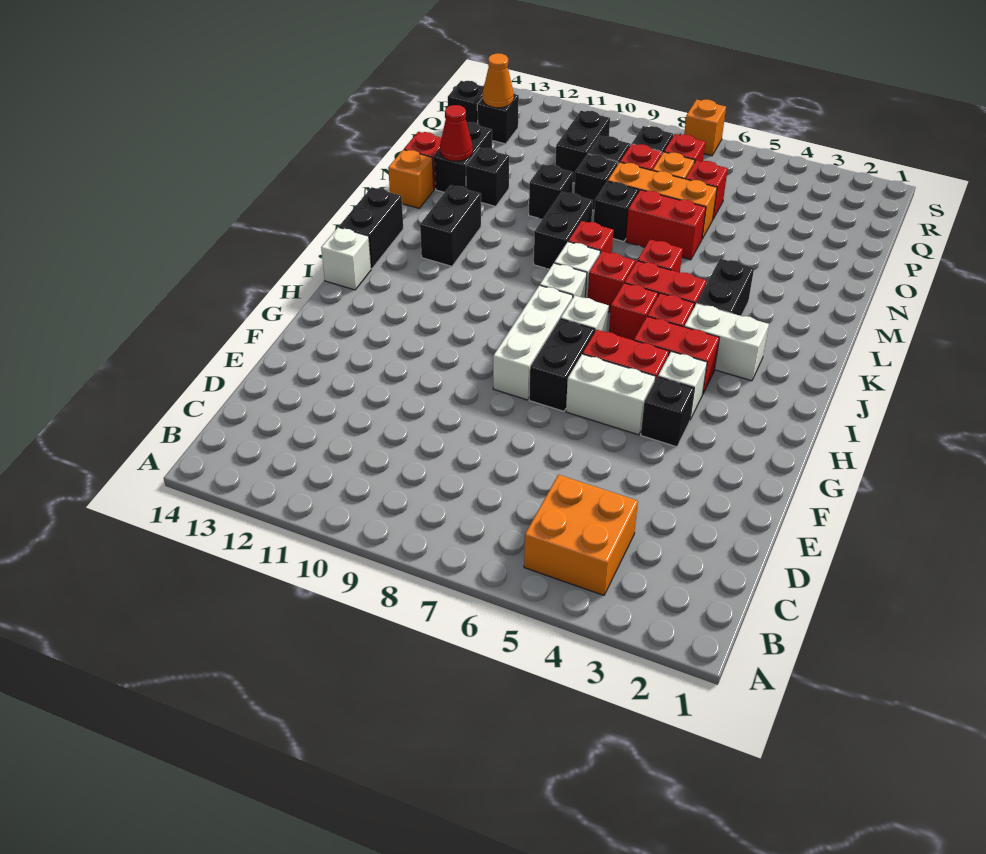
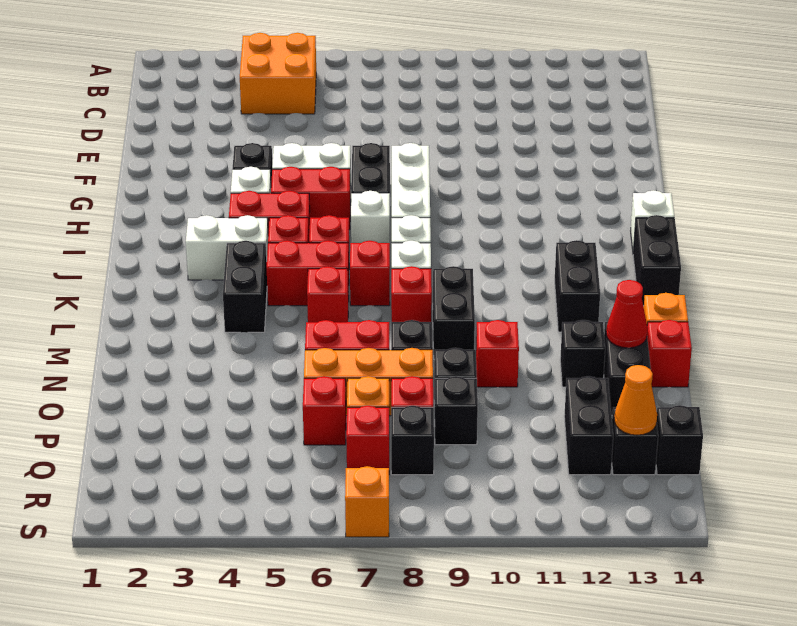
black brick N10 level 1 -> red brick N10 level 1
black brick P10:Q10 level 1 -> black brick P12:Q12 level 1

